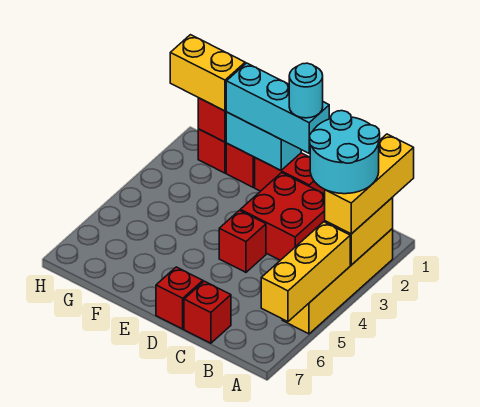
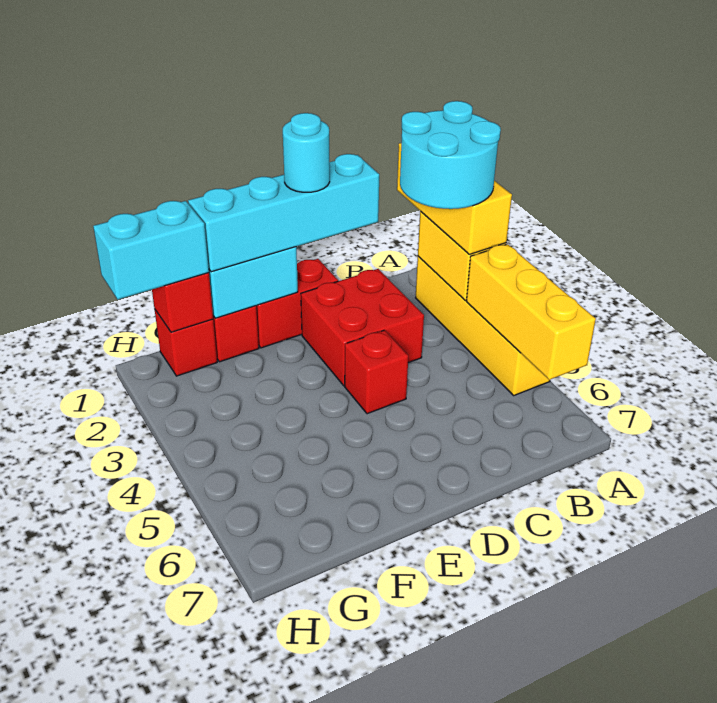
red brick C7 level 1 -> none
cyan brick D1:F1 level 3 -> cyan brick C1:F1 level 3
red brick D7 level 1 -> none
yellow brick G1:H1 level 3 -> cyan brick G1:H1 level 3

